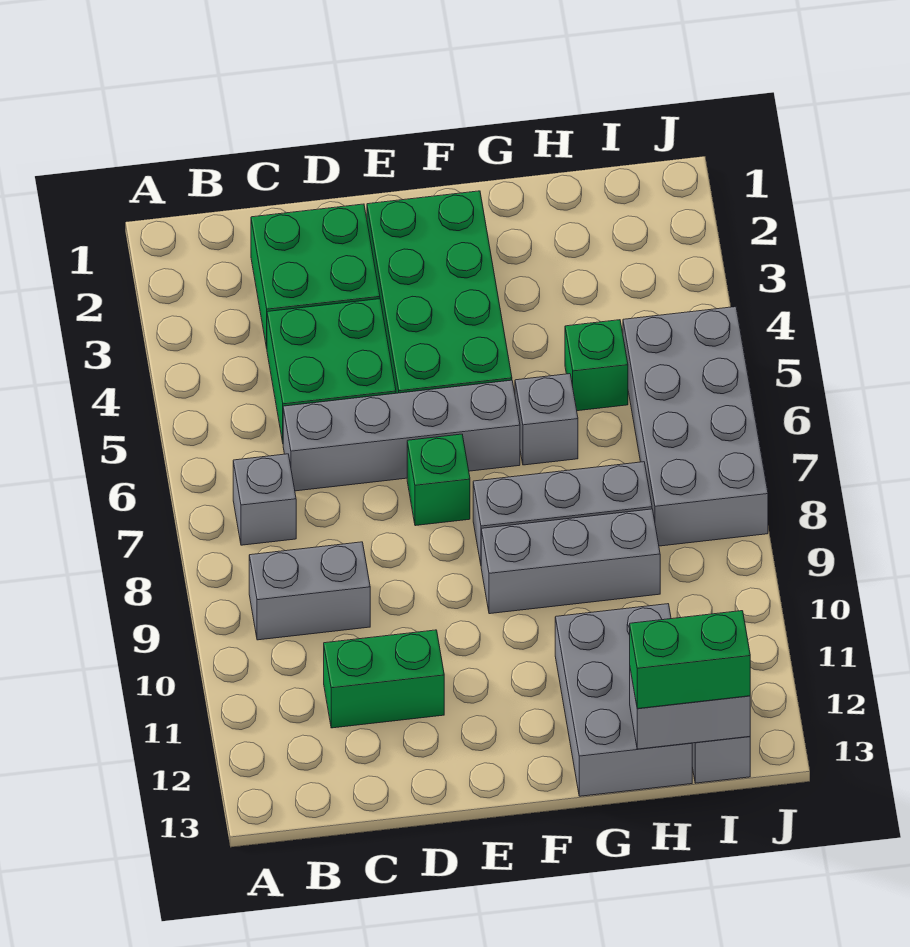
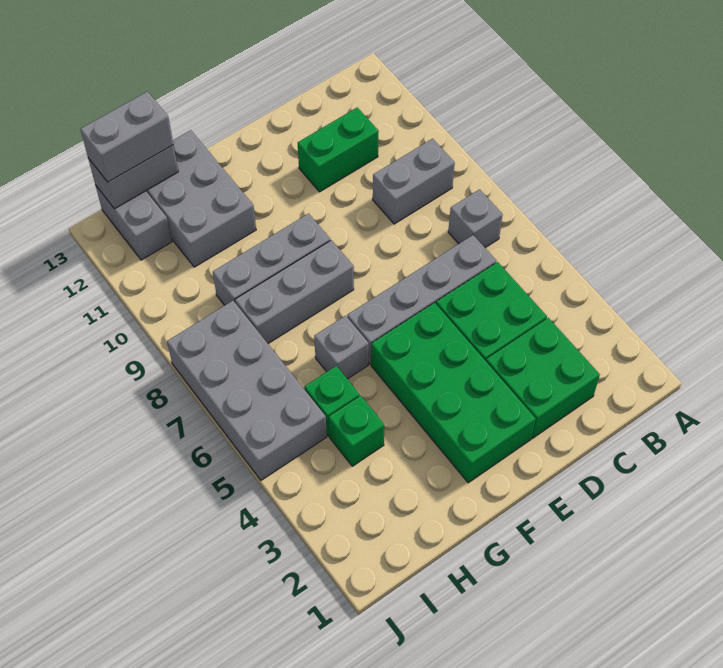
green brick E7 level 1 -> green brick H4 level 1
green brick H13:I13 level 3 -> grey brick H13:I13 level 3

